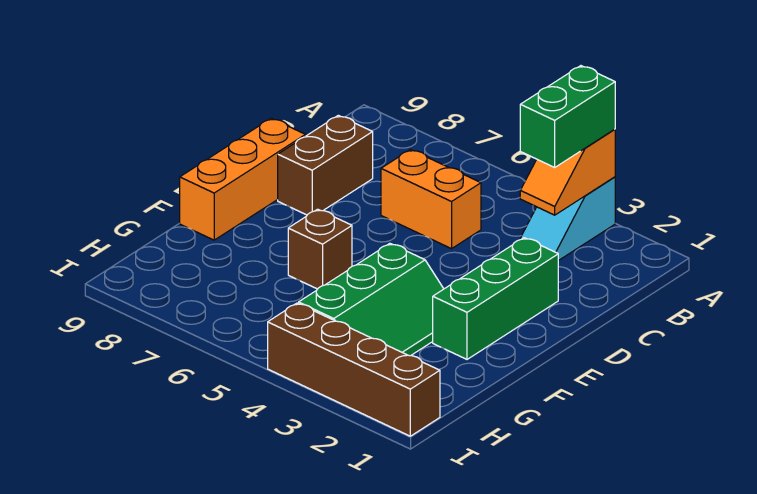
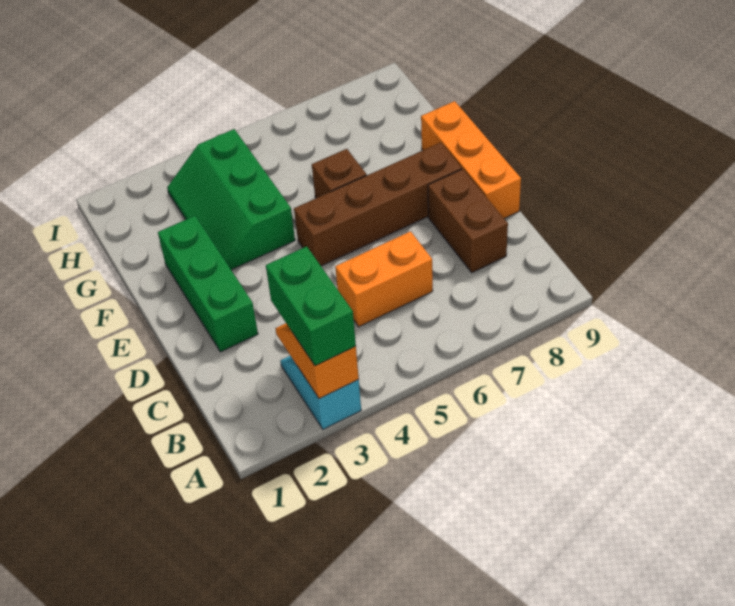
brown brick I1:I4 level 1 -> brown brick E5:E8 level 1

